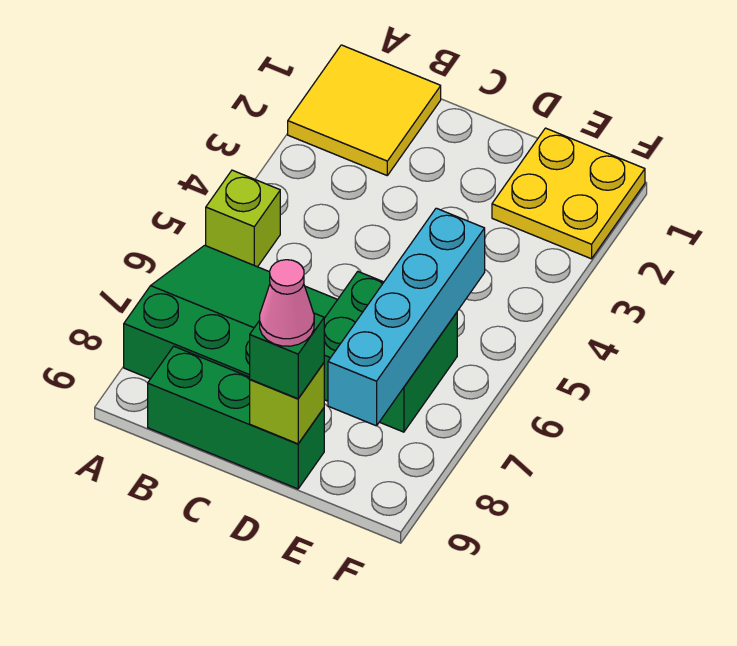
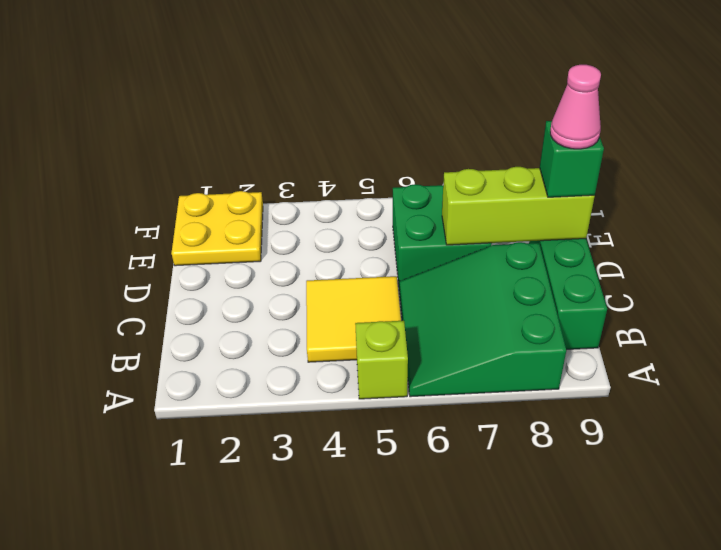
yellow tile A1:B2 level 1 -> yellow tile B4:C5 level 1
lime brick D9 level 2 -> lime brick D7:D9 level 2
cyan brick E5:E8 level 2 -> none

